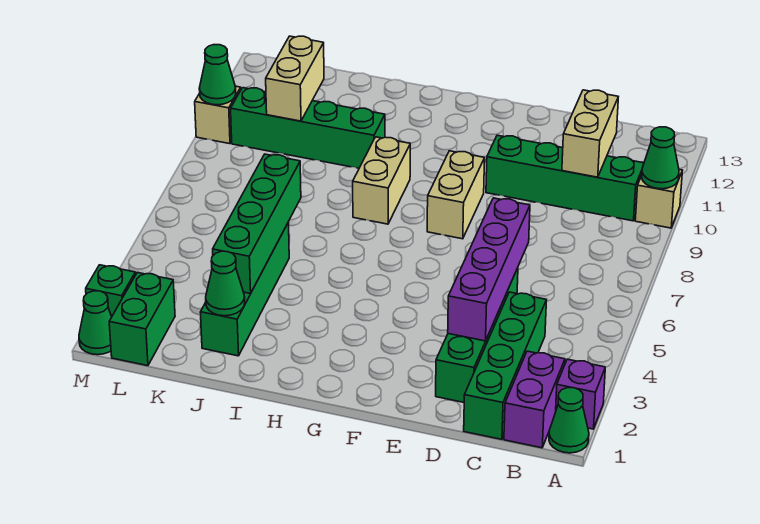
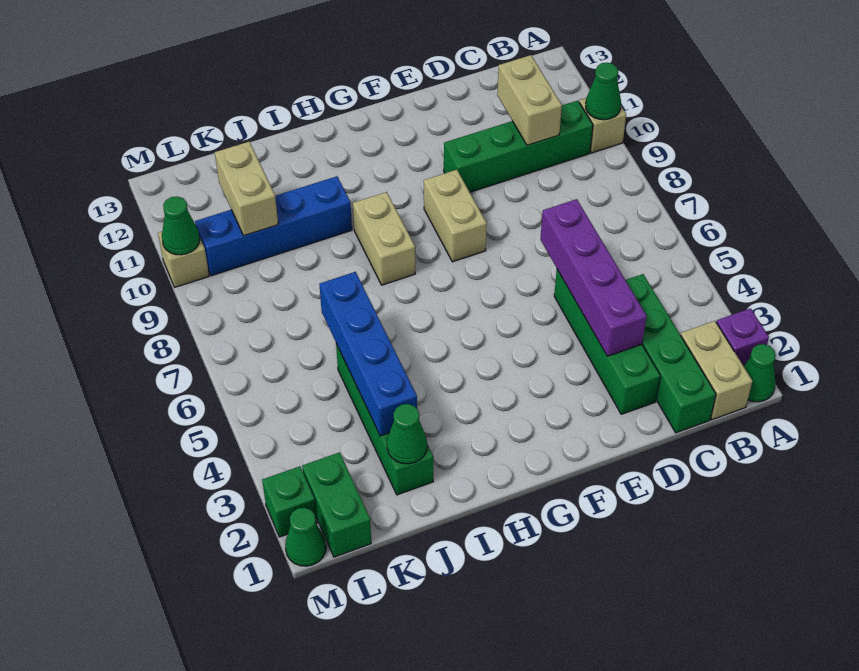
purple brick B1:B2 level 1 -> tan brick B1:B2 level 1
green brick I10:L10 level 1 -> blue brick I10:L10 level 1
green brick J3:J6 level 2 -> blue brick J3:J6 level 2

